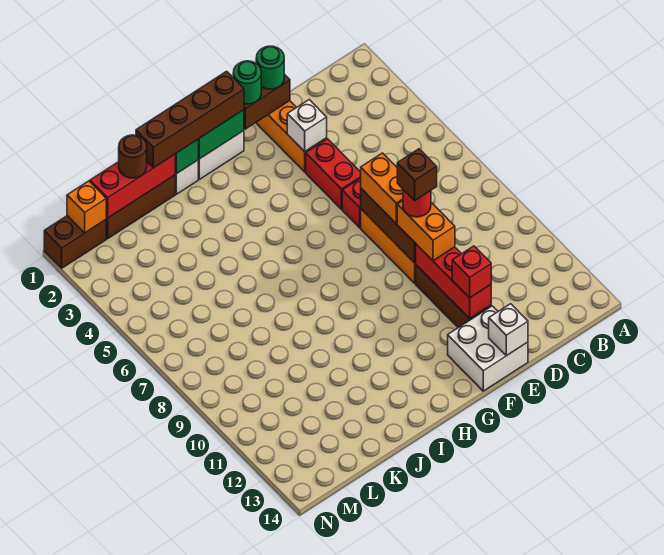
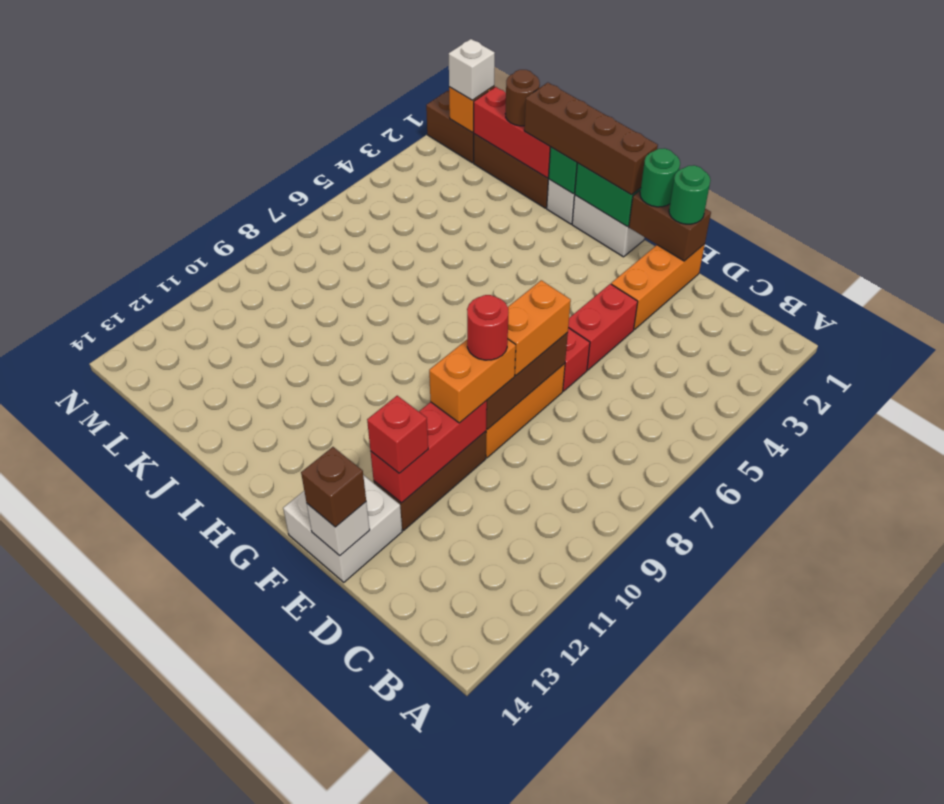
white brick E3 level 2 -> white brick M1 level 3
brown brick E9 level 5 -> brown brick E14 level 3

